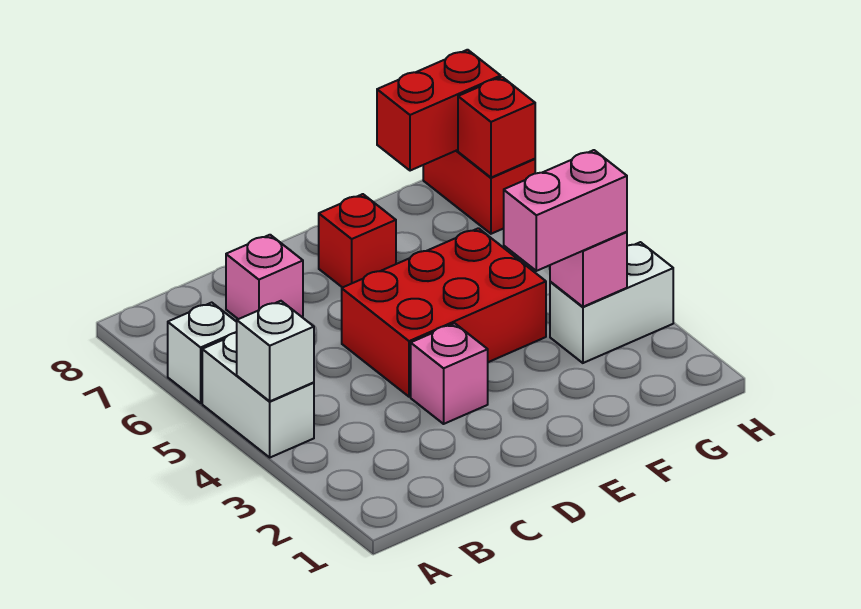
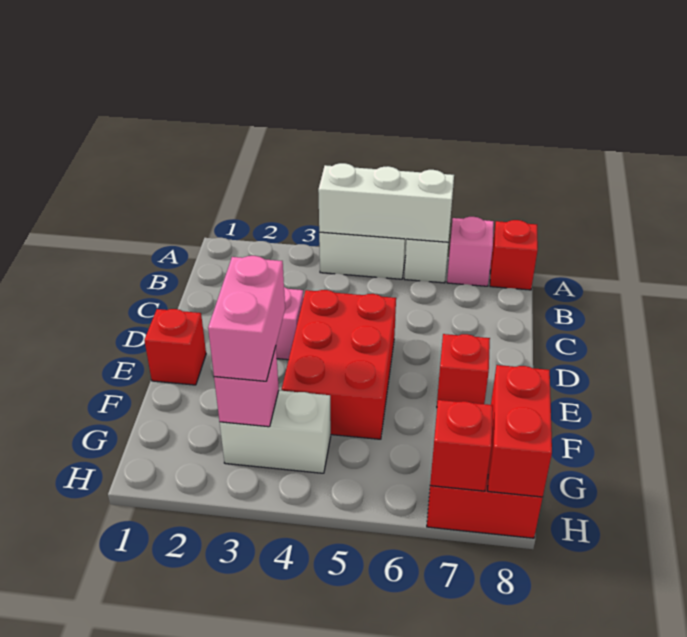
white brick A4 level 2 -> white brick A4:A6 level 2
none -> red brick A8 level 1
pink brick C7 level 1 -> pink brick A7 level 1
none -> red brick E1 level 1
white brick G3:H3 level 1 -> white brick G3:G4 level 1

